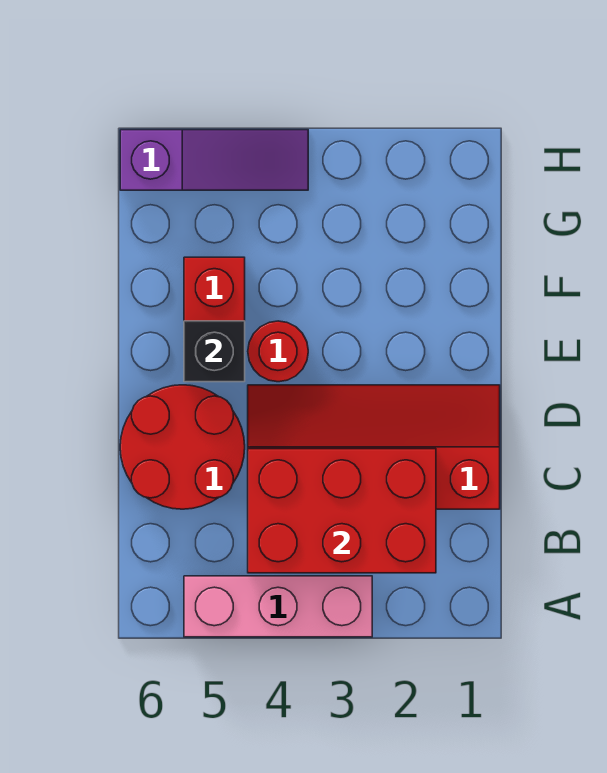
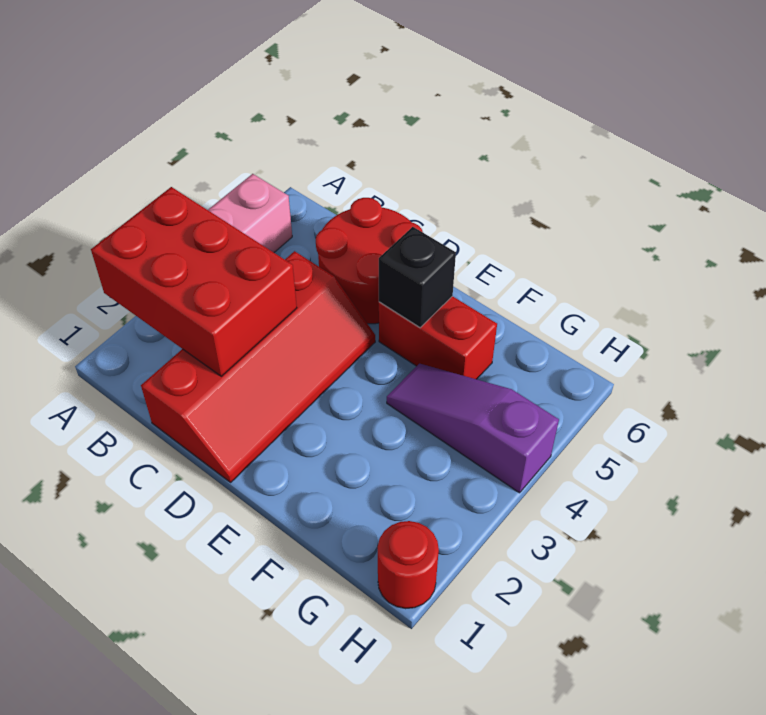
red brick B2:C4 level 2 -> red brick A2:C3 level 2
red round brick E4 level 1 -> red round brick H1 level 1
purple slope H4:H6 level 1 top 6 -> purple slope F4:H4 level 1 top H

